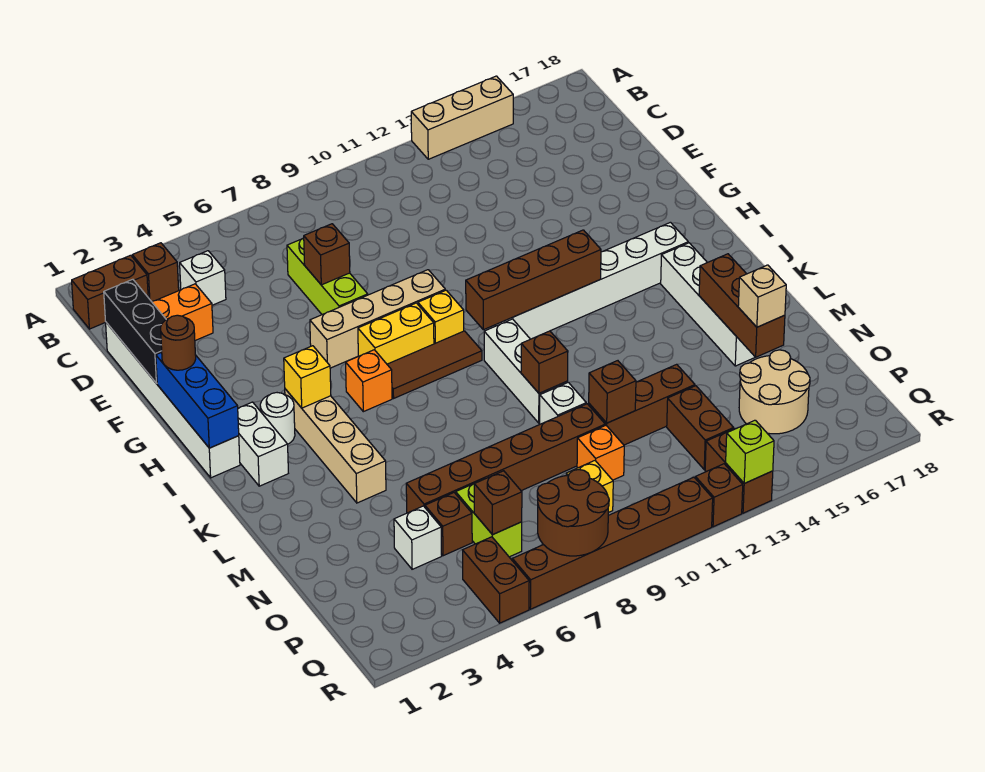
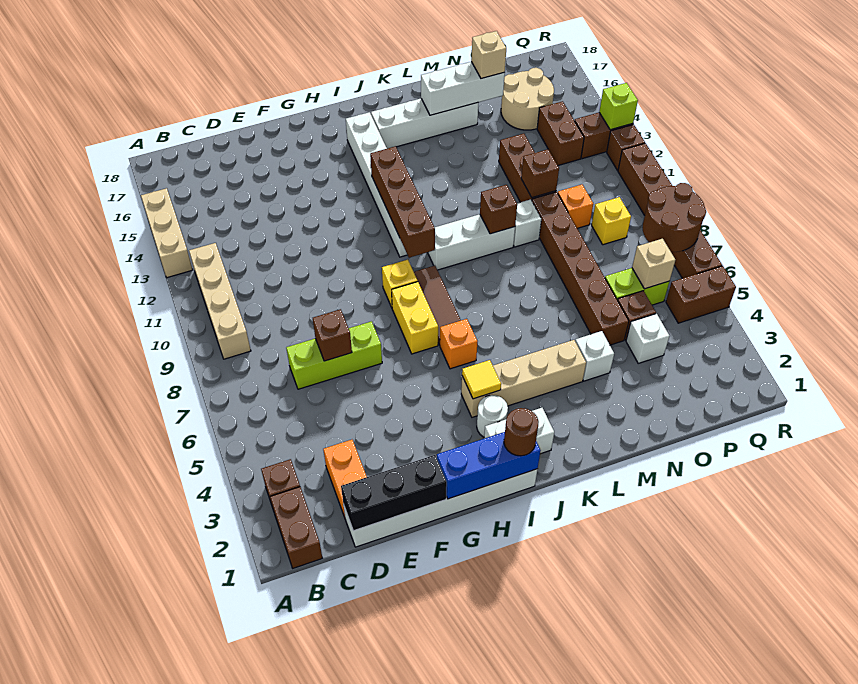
white brick C4 level 1 -> white brick M4 level 1
brown round brick G1 level 3 -> brown round brick I1 level 3
tan brick G6:G9 level 1 -> tan brick B9:B12 level 1
yellow brick I4 level 2 -> yellow tile I4 level 2
brown brick L16:N16 level 2 -> white brick L16:N16 level 2
brown brick O13:P13 level 1 -> brown brick P13:P14 level 1
brown brick P6 level 2 -> tan brick P6 level 2

